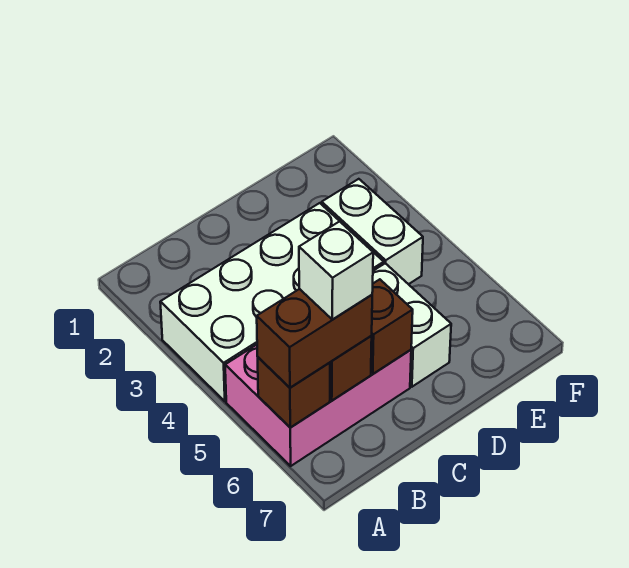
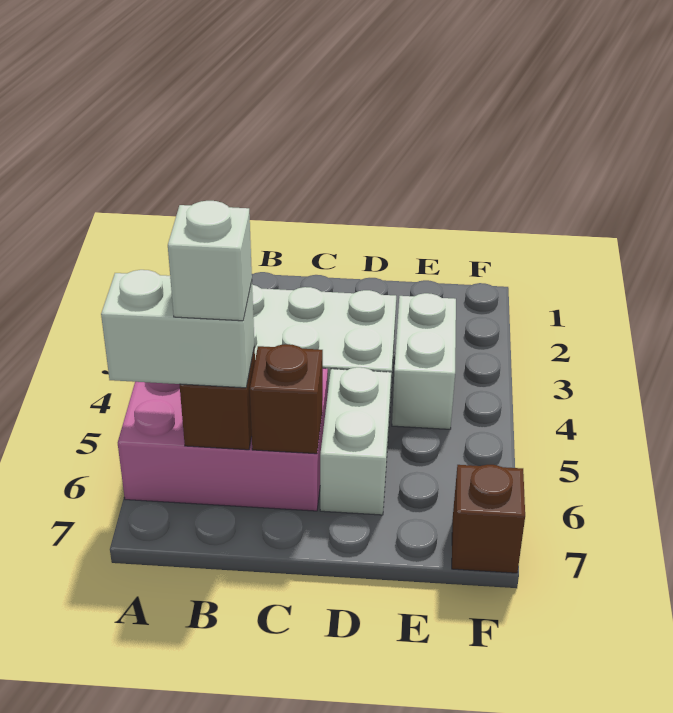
brown brick A6 level 2 -> brown brick F7 level 1
brown brick A6:B6 level 3 -> white brick A6:B6 level 3

